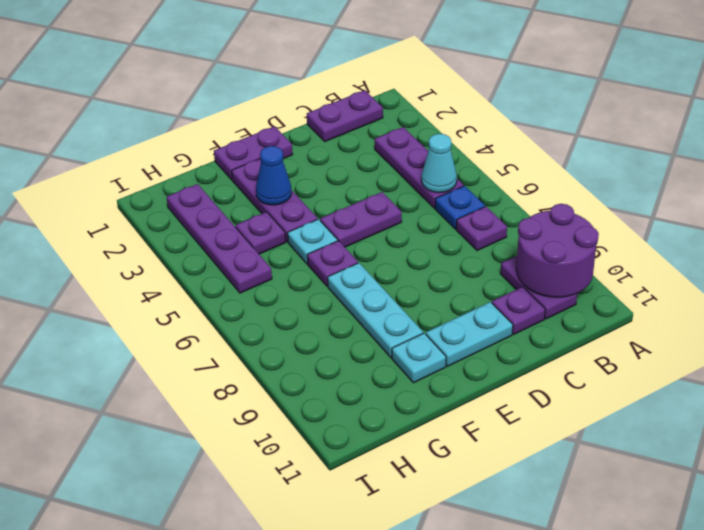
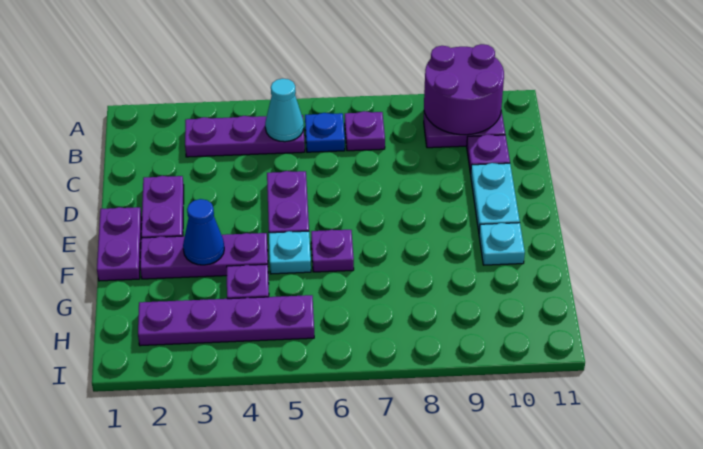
purple plate B1:C1 level 1 -> purple plate D2:E2 level 1
cyan plate F7:F9 level 1 -> none

